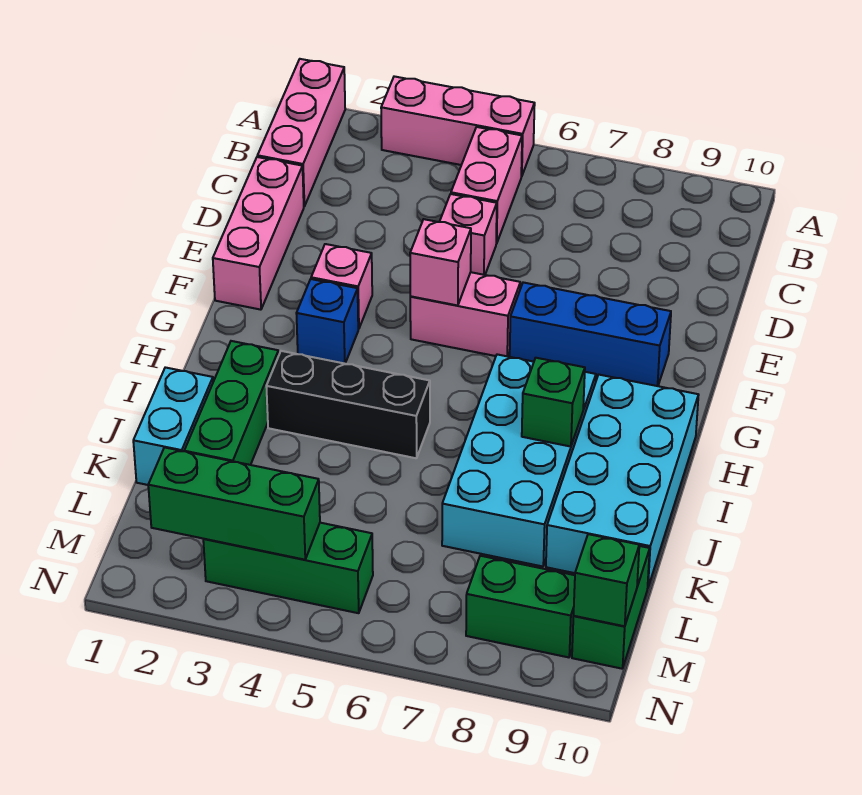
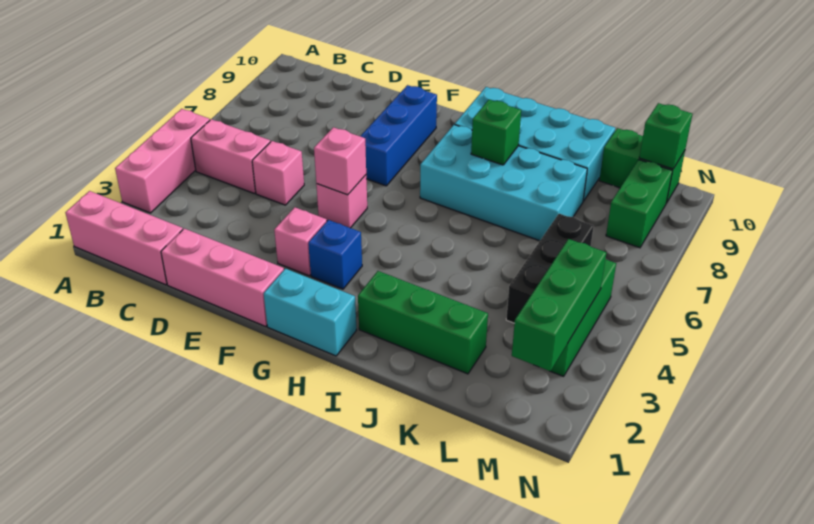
pink brick F5:F6 level 1 -> pink brick F5 level 1
black brick I3:I5 level 1 -> black brick L4:L6 level 1
cyan brick J1:K1 level 1 -> cyan brick G1:H1 level 1

